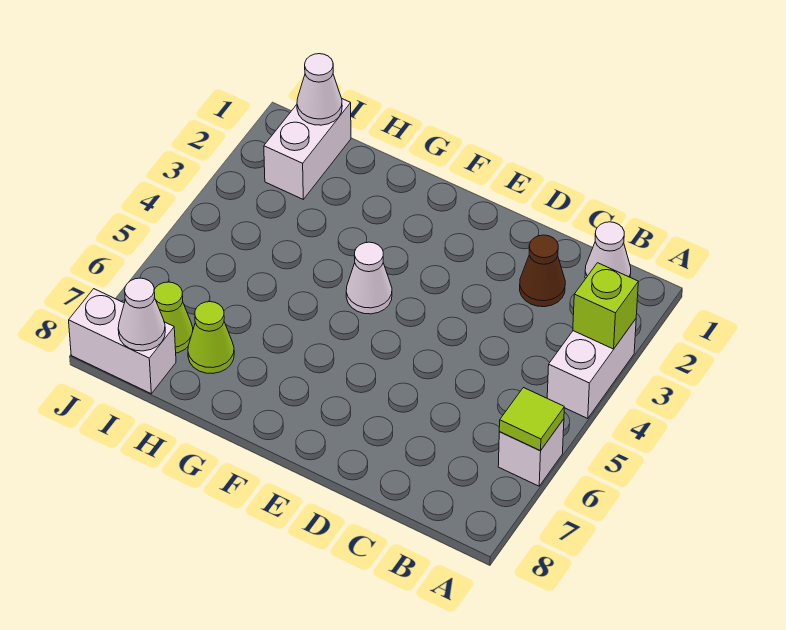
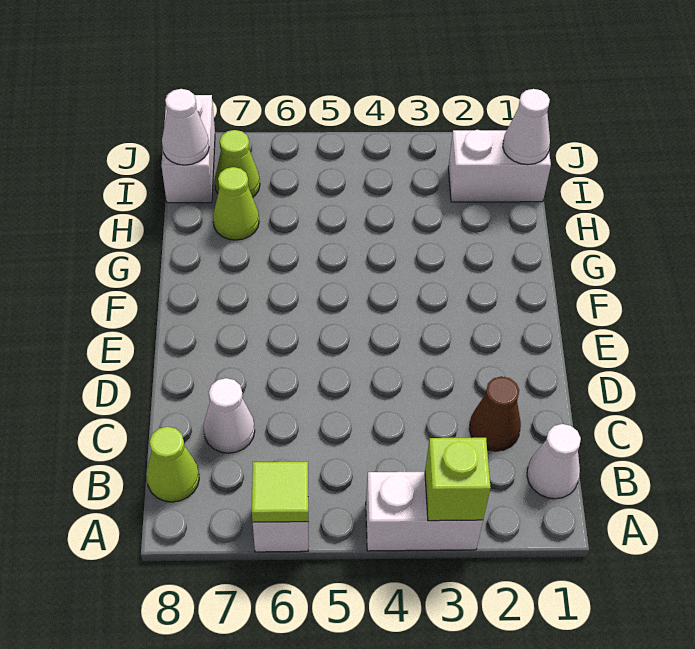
none -> lime cone B8 level 1
white cone F4 level 1 -> white cone C7 level 1

